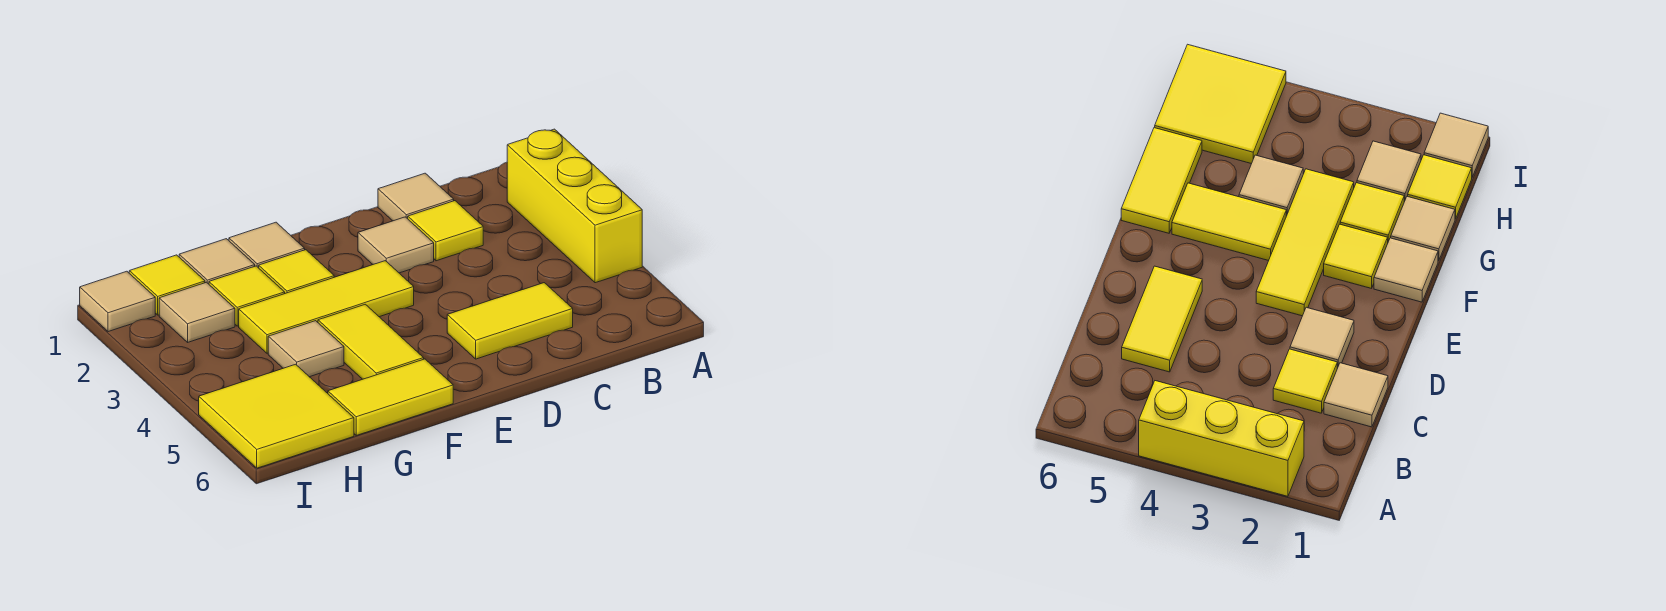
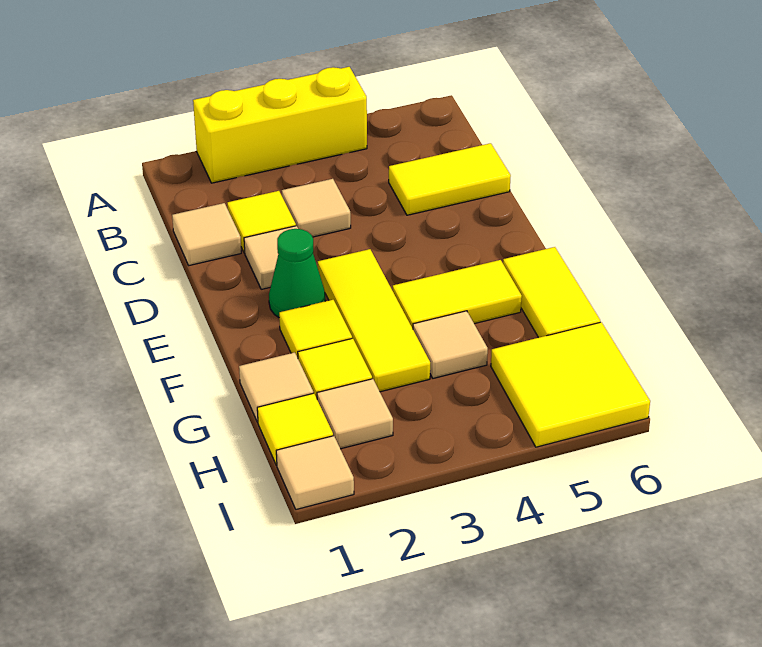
yellow tile C5:D5 level 1 -> yellow tile C5:C6 level 1
none -> green cone E2 level 1
tan tile F1 level 1 -> tan tile C3 level 1

